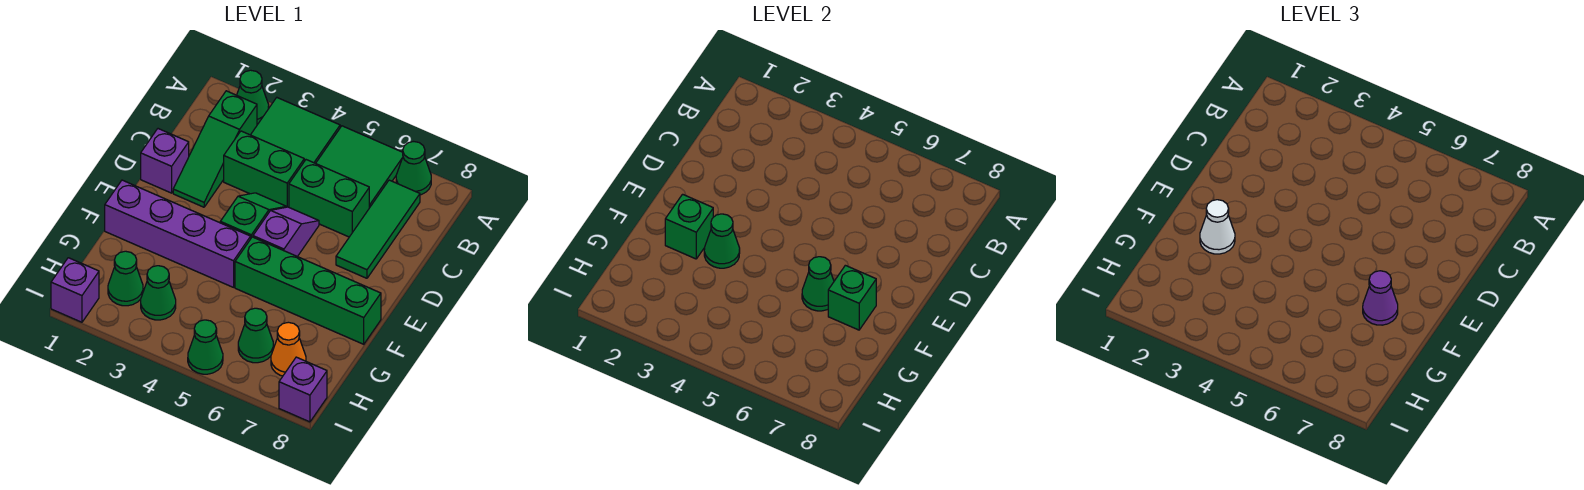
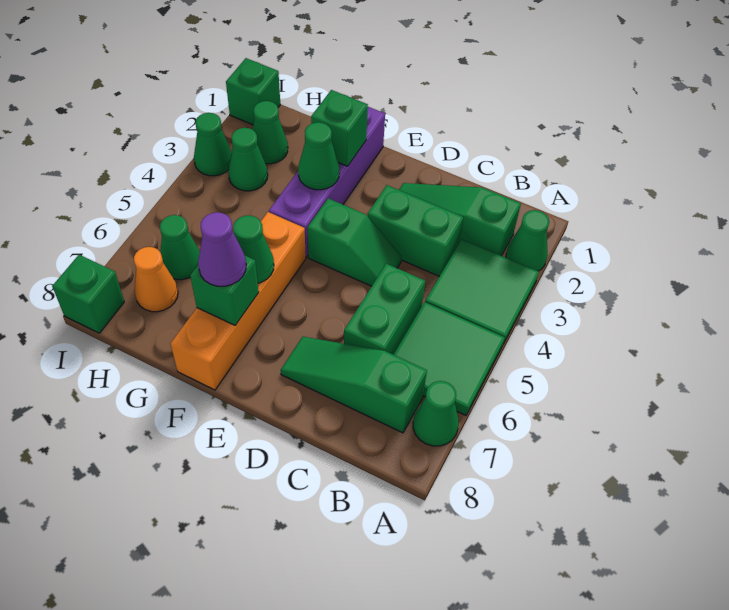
green tile B7:D7 level 1 -> green slope B7:D7 level 1 top B
green brick C3:C4 level 1 -> green brick C3:D3 level 1
purple brick D1 level 1 -> none
purple slope D5:E5 level 1 top E -> none
white cone F2 level 3 -> none
green brick F5:F8 level 1 -> orange brick F5:F8 level 1
purple brick I1 level 1 -> green brick I1 level 1
green cone I5 level 1 -> green cone I3 level 1
purple brick I8 level 1 -> green brick I8 level 1

